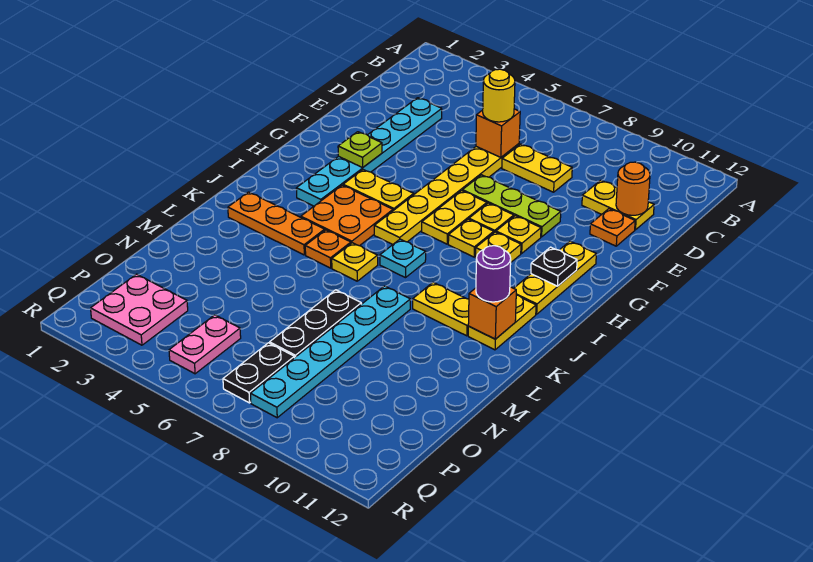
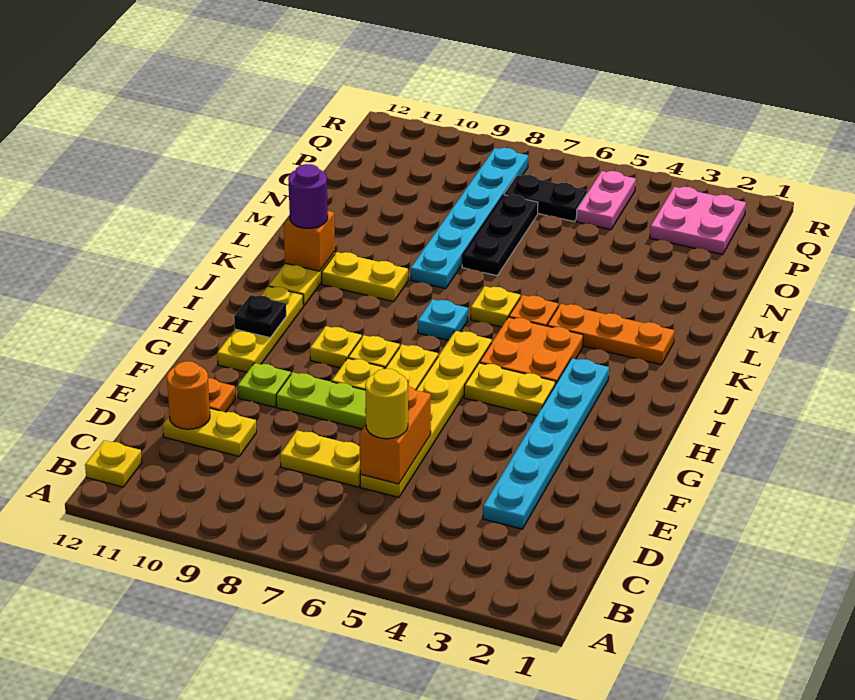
orange brick D6 level 2 -> orange brick D6:E6 level 2
lime plate G3 level 2 -> lime plate F10 level 1
yellow plate G9 level 1 -> yellow plate B12 level 1
black plate P7:Q7 level 1 -> black plate P6:P7 level 1

